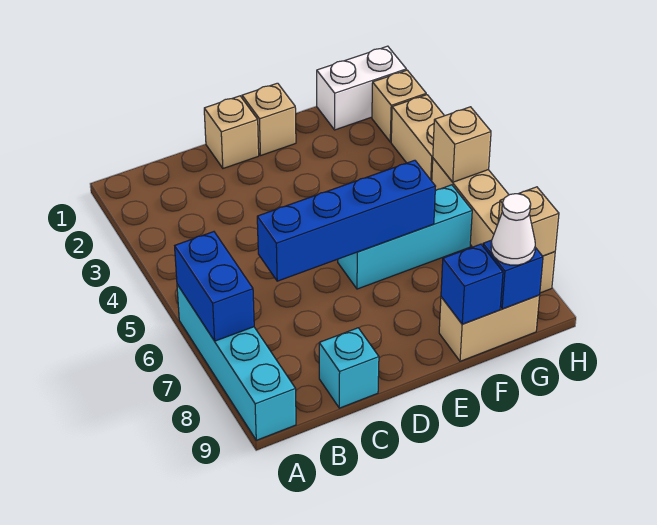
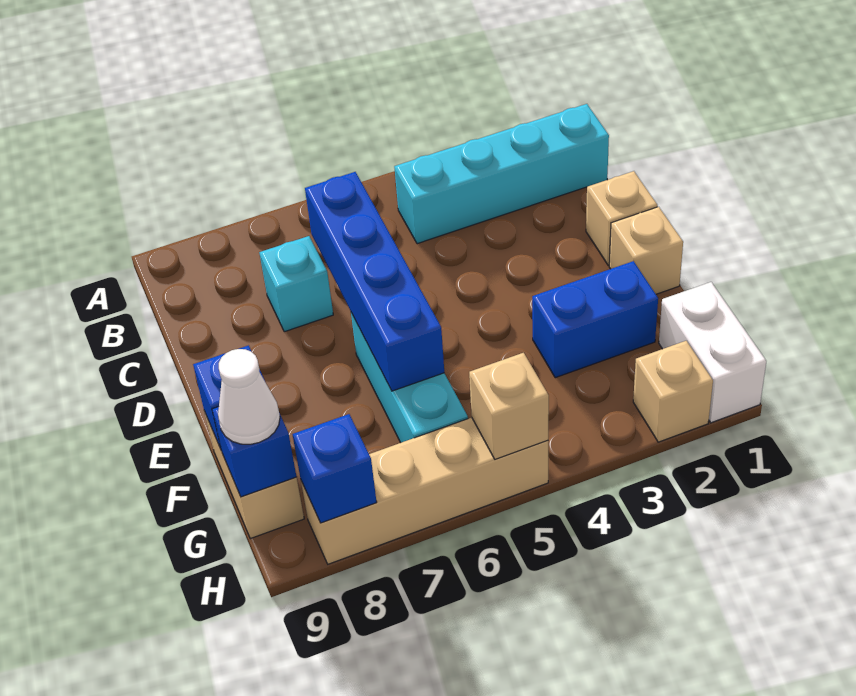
cyan brick A6:A9 level 1 -> cyan brick B1:B4 level 1
blue brick A6:A7 level 2 -> blue brick F2:F3 level 1
cyan brick C9 level 1 -> cyan brick C7 level 1
tan brick H3:H4 level 1 -> none
tan brick H8 level 2 -> blue brick H8 level 2

